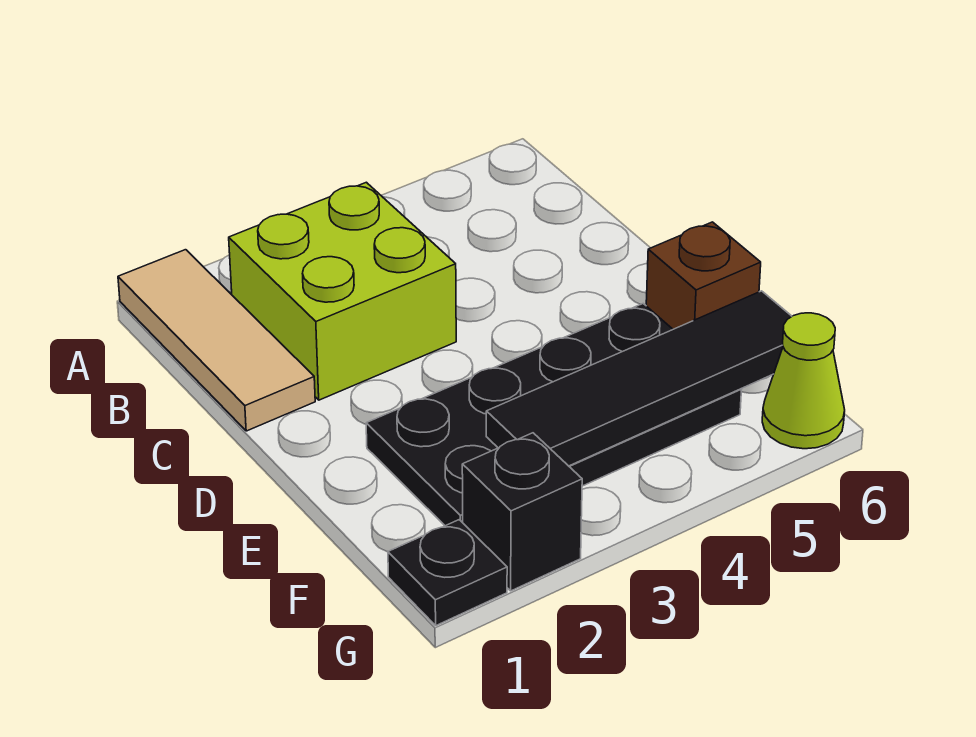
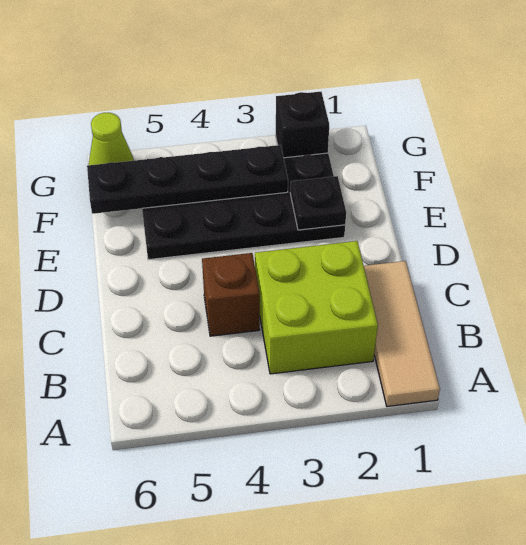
brown brick E6 level 1 -> brown brick C4 level 1
black tile F3:F6 level 2 -> black plate F3:F6 level 2
black plate G1 level 1 -> black plate E2 level 2

